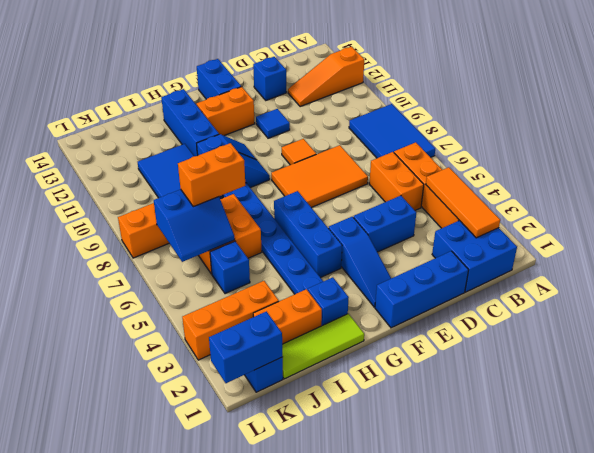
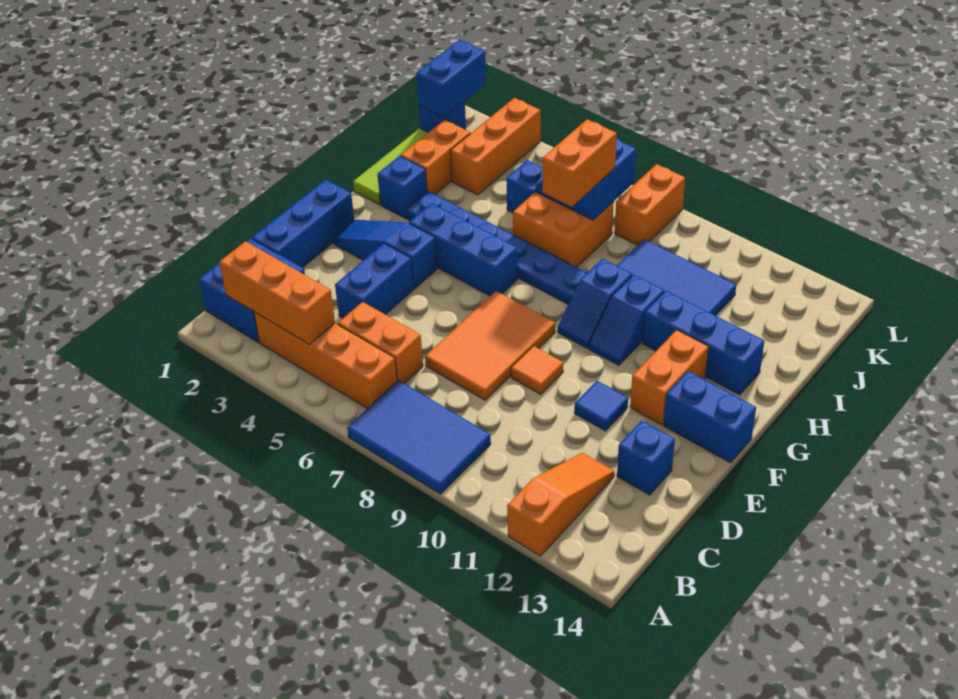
orange tile B2:B4 level 2 -> orange brick B2:B4 level 2

